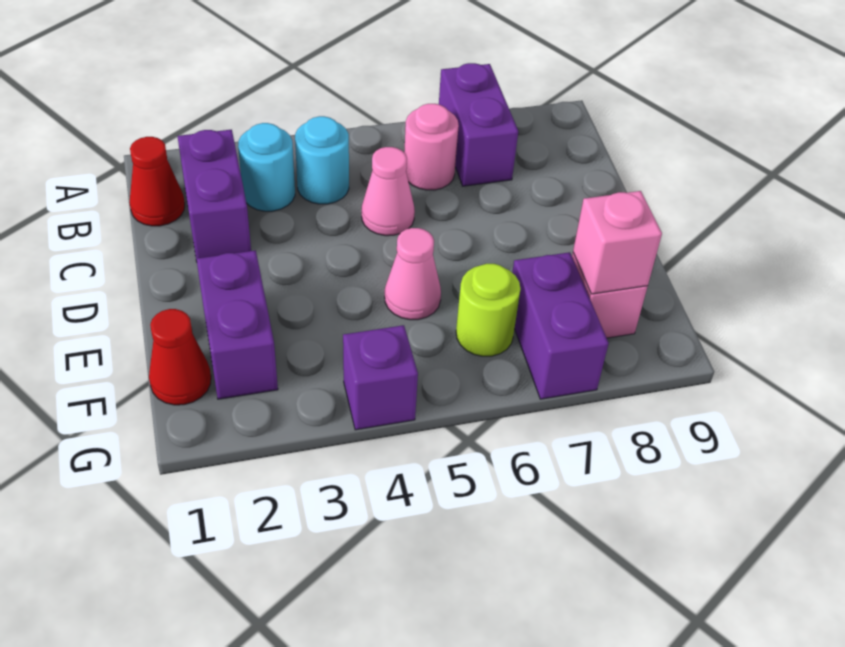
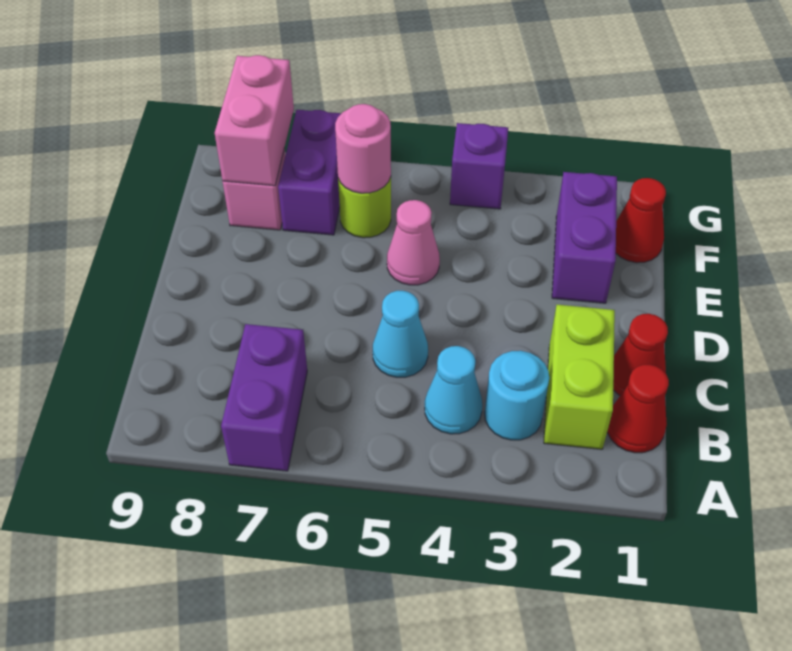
purple brick B2:C2 level 1 -> lime brick B2:C2 level 1
cyan round brick B4 level 1 -> cyan cone B4 level 1
pink round brick B6 level 1 -> pink round brick F6 level 2
none -> red cone C1 level 1
pink cone C5 level 1 -> cyan cone C5 level 1
pink brick F8 level 2 -> pink brick F8:G8 level 2

